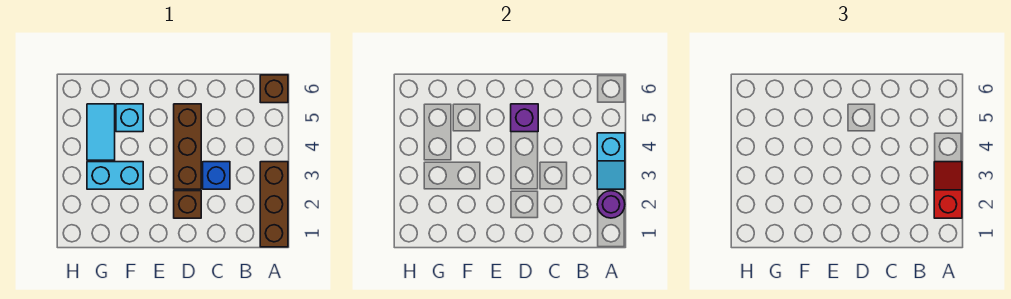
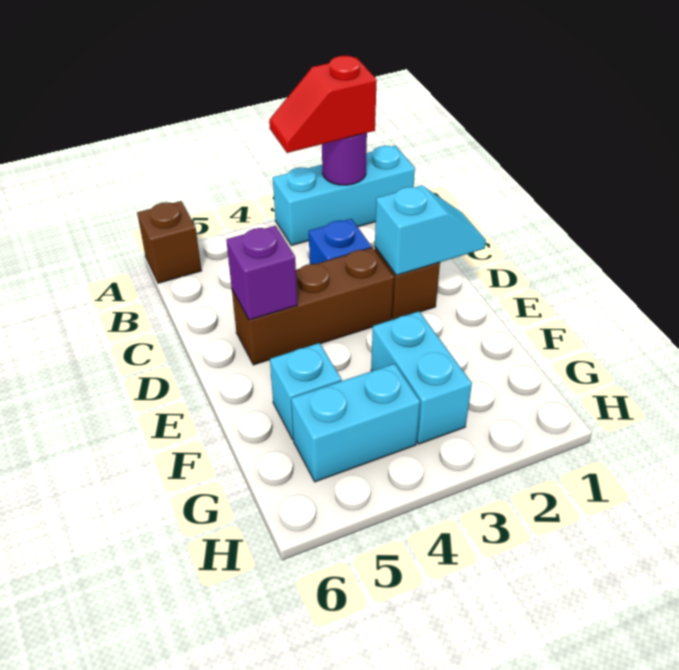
brown brick A1:A3 level 1 -> cyan brick A1:A3 level 1
cyan slope A3:A4 level 2 top 4 -> cyan slope D1:D2 level 2 top 2
cyan tile G4:G5 level 1 -> cyan brick G4:G5 level 1

